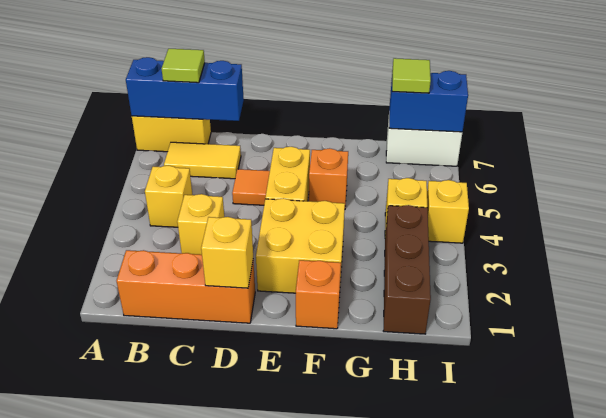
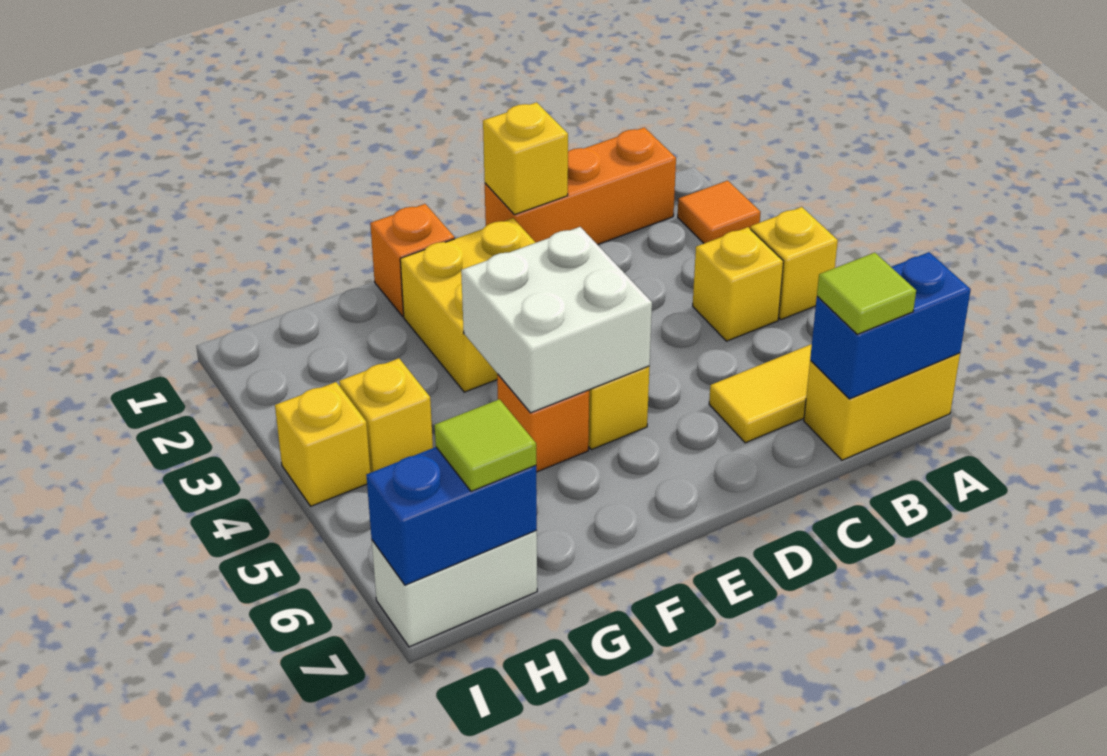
blue brick A7:C7 level 2 -> blue brick A7:B7 level 2
yellow brick C3 level 1 -> yellow brick A4 level 1
orange tile D5 level 1 -> orange tile A2 level 1
none -> white brick E4:F5 level 2
brown brick H1:H3 level 1 -> none

